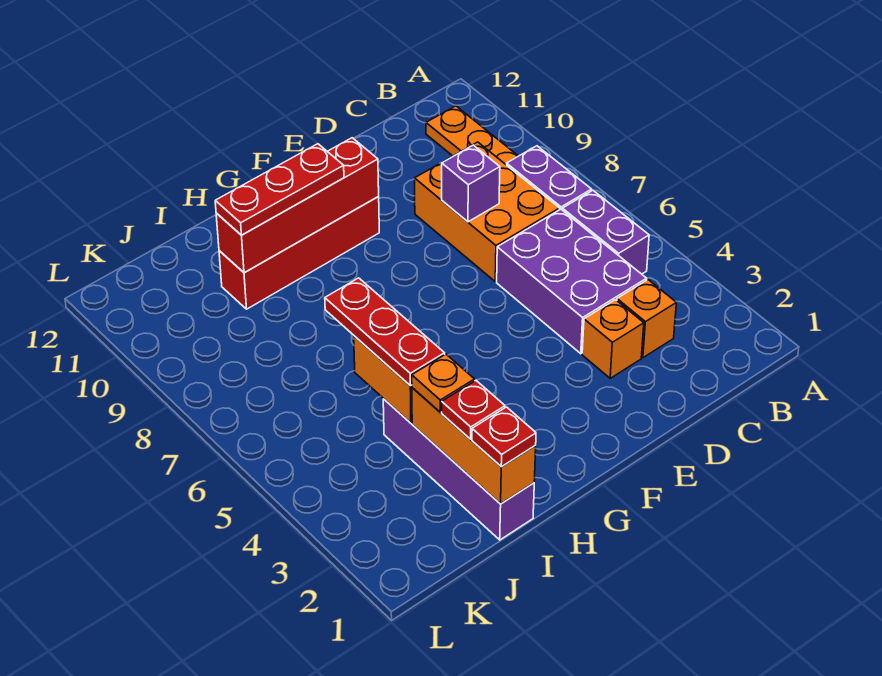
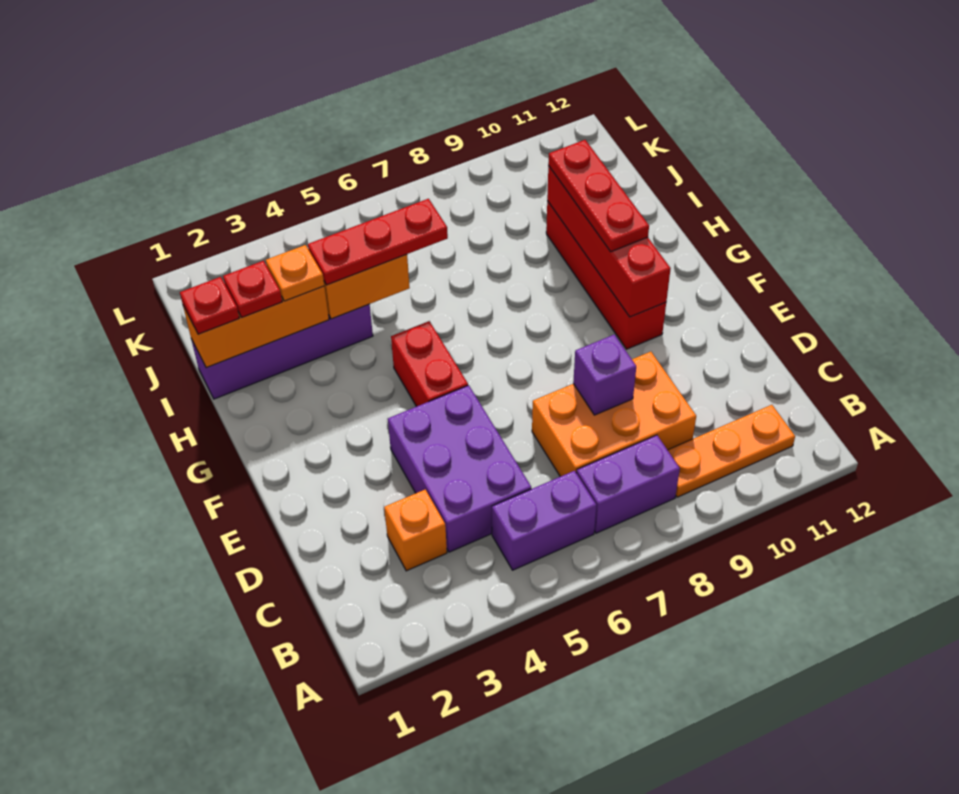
purple brick C4:D6 level 1 -> purple brick C4:E5 level 1
orange brick D3 level 1 -> none
none -> red brick F5:G5 level 1

